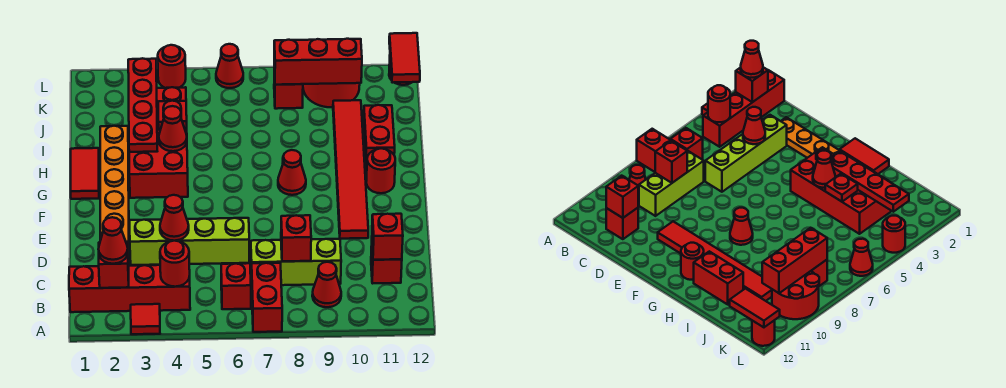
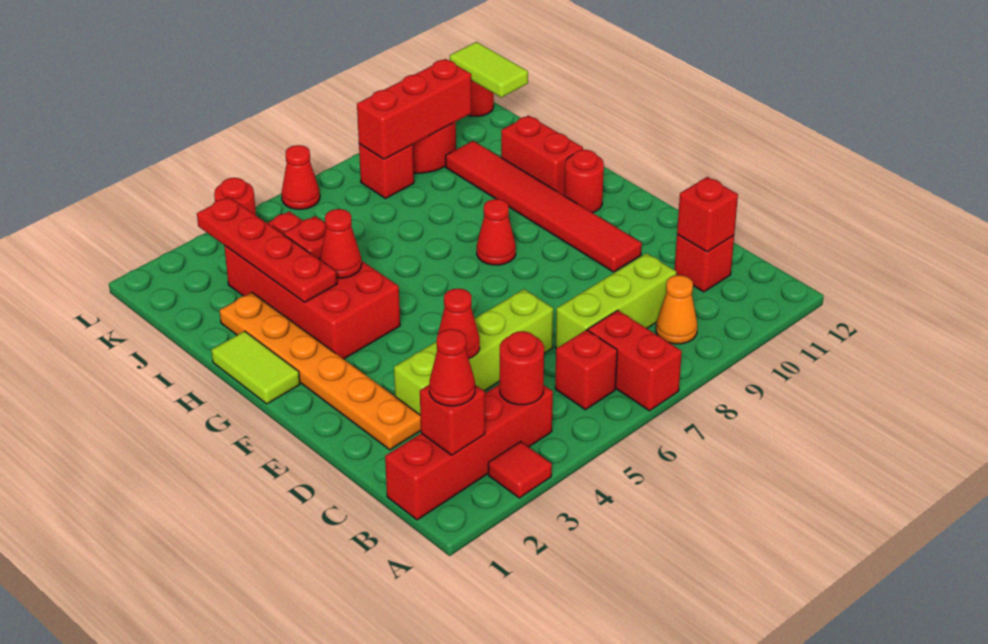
red cone B9 level 1 -> orange cone B9 level 1
red brick C8 level 2 -> none
red tile G1:H1 level 1 -> lime tile G1:H1 level 1
red tile K12:L12 level 2 -> lime tile K12:L12 level 2

